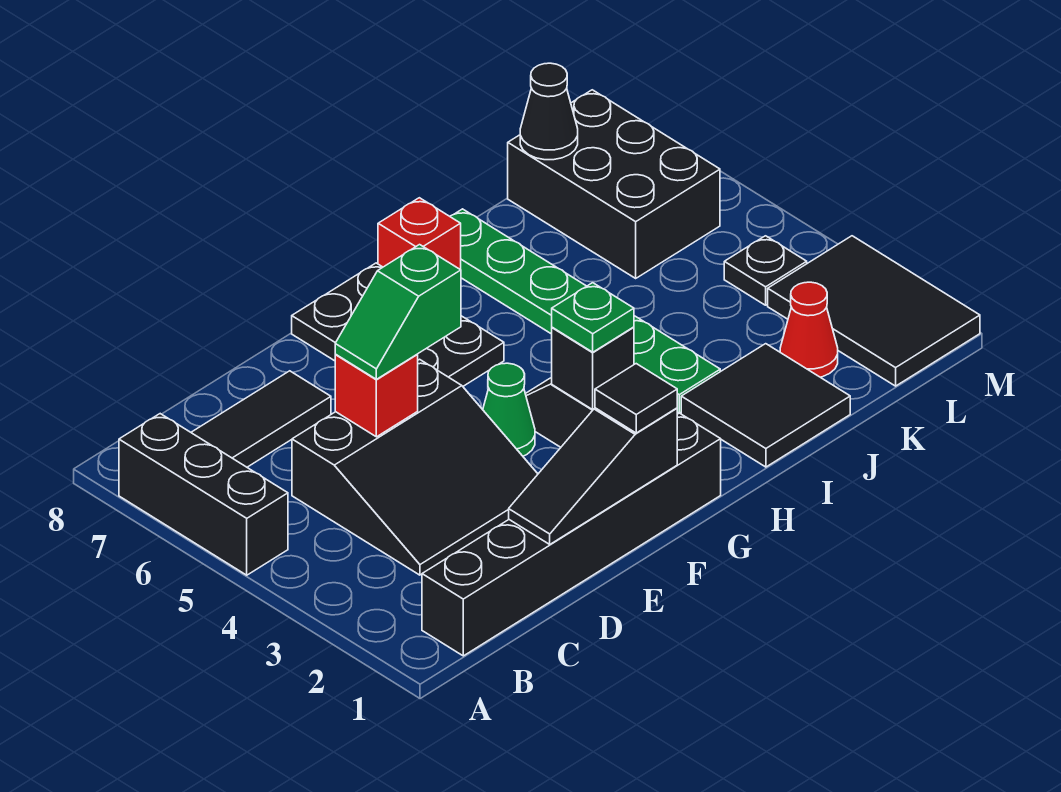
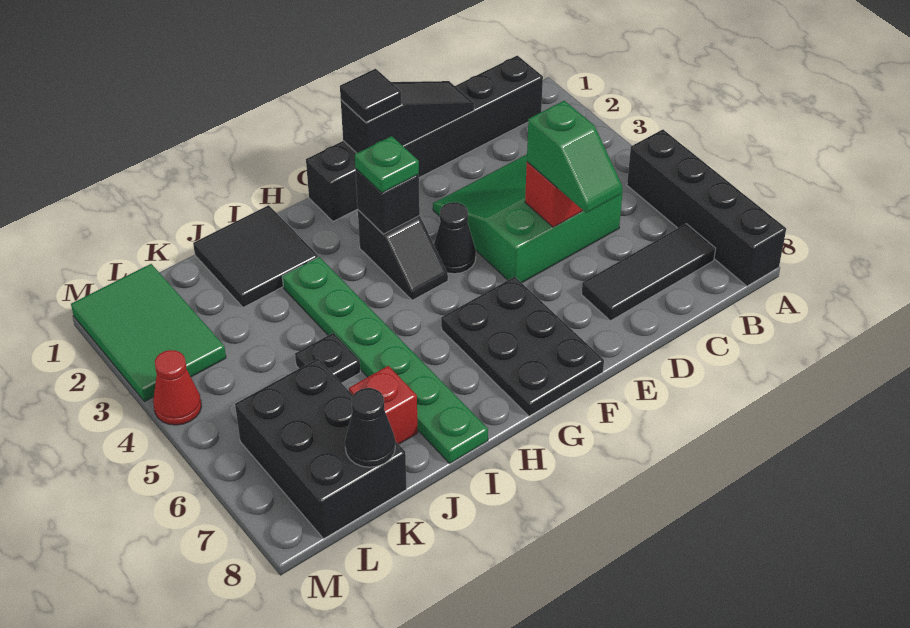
black brick A5:A7 level 1 -> black brick A5:A8 level 1
black slope C3:E5 level 1 top 5 -> green slope C3:E5 level 1 top 5
green slope D5:E5 level 3 top E -> green slope D5:D6 level 3 top 5
green cone F4 level 1 -> black cone F4 level 1
red brick H8 level 1 -> red brick J7 level 1
red cone K2 level 1 -> red cone M4 level 1
black tile L1:M3 level 1 -> green tile L1:M3 level 1
black plate L4 level 1 -> black plate J5 level 1

